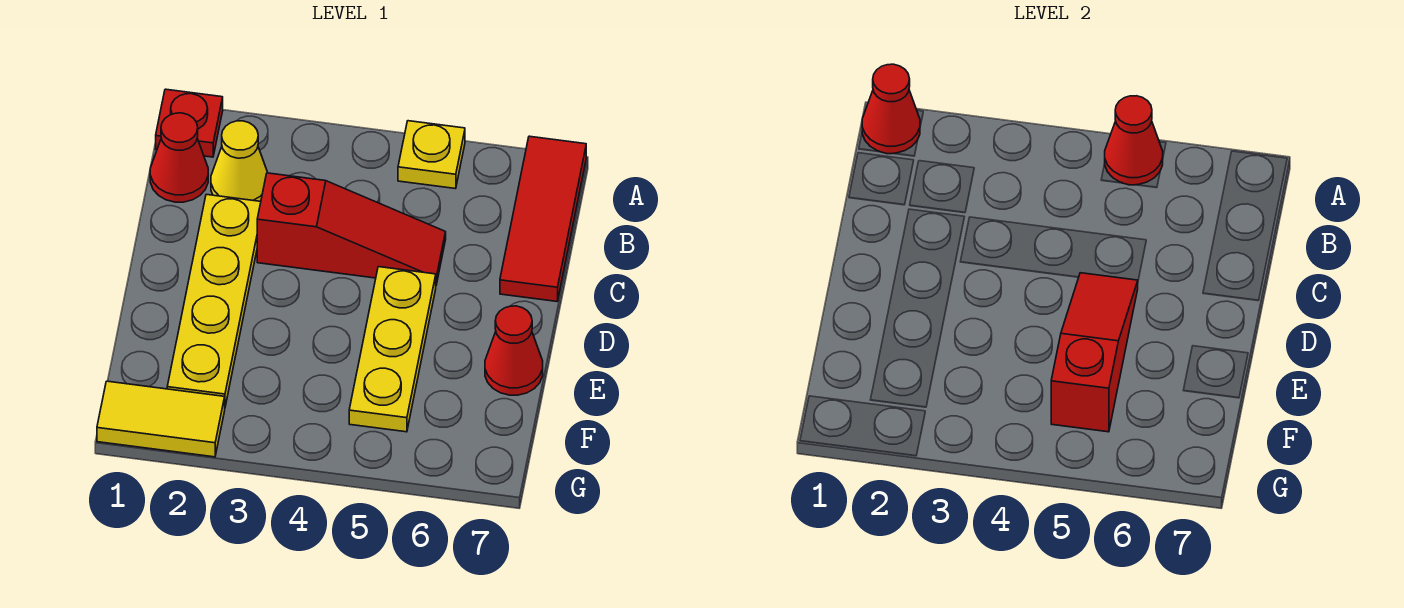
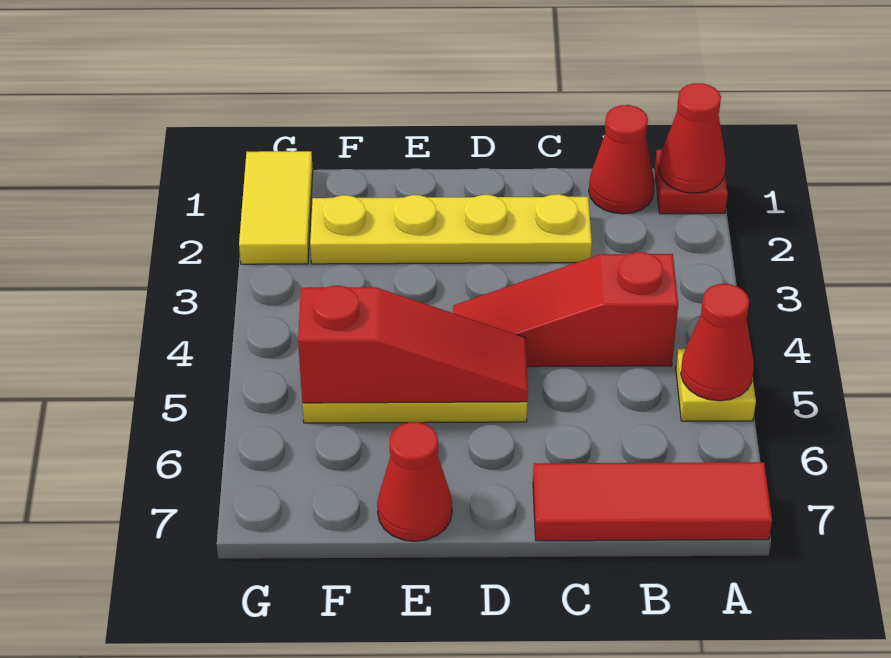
yellow cone B2 level 1 -> none
red slope C3:C5 level 1 top 3 -> red slope B4:D4 level 1 top B

